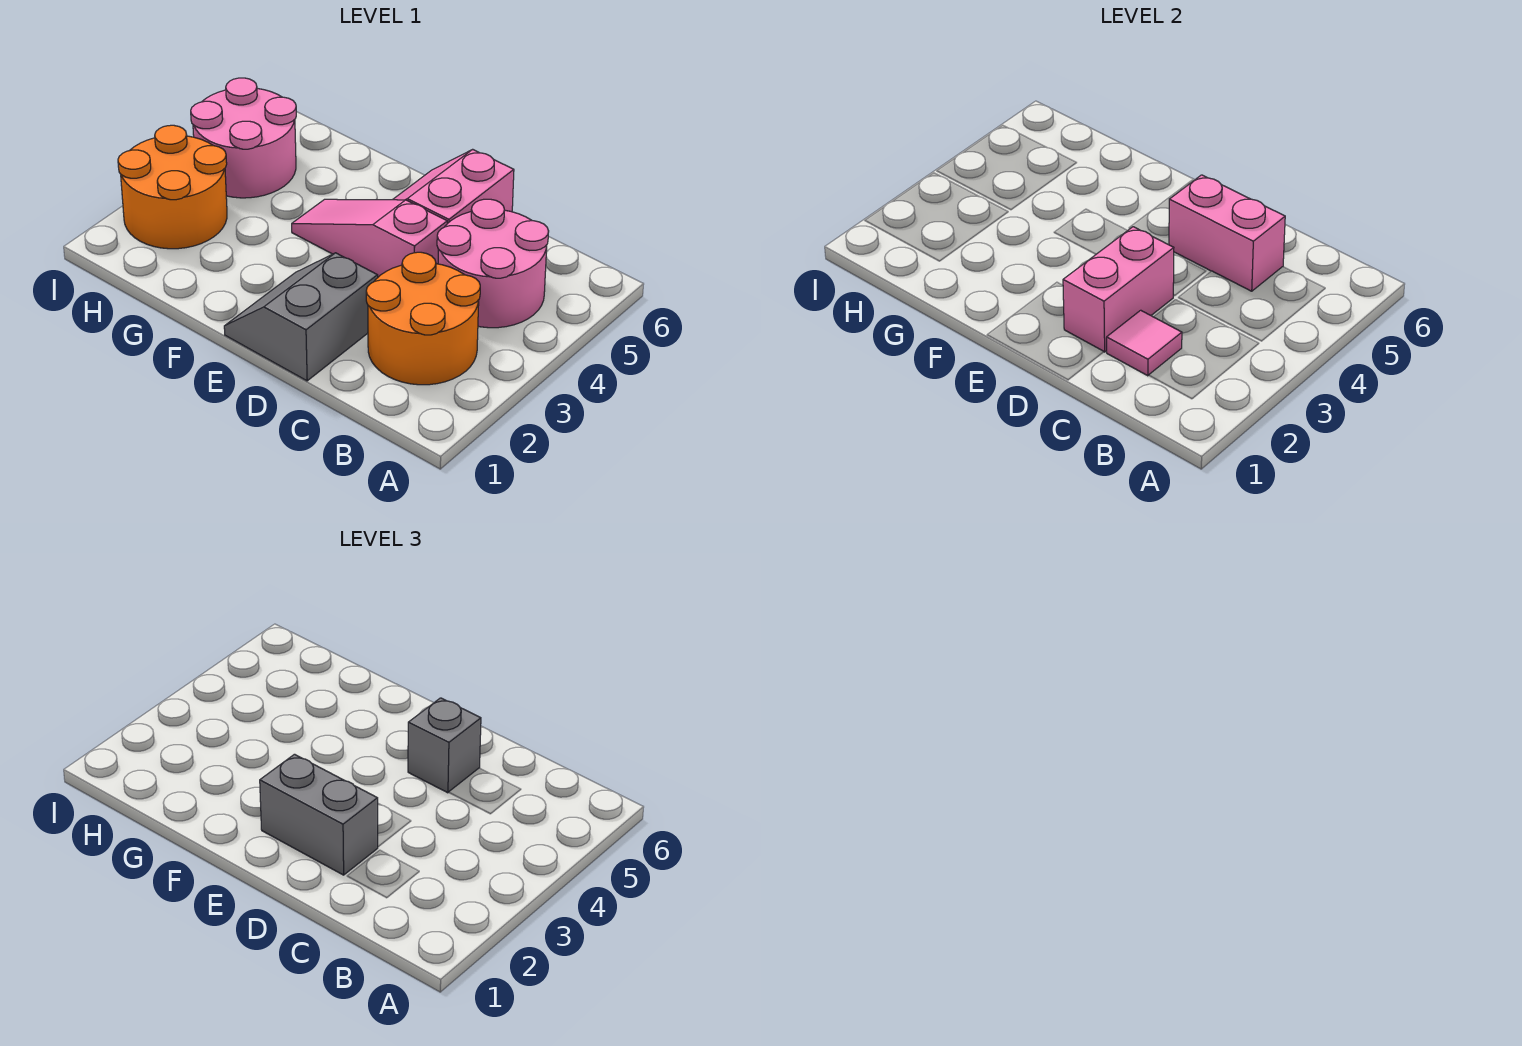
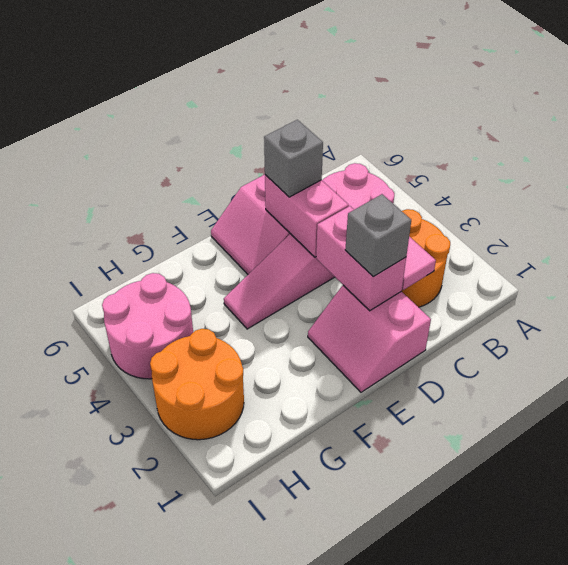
pink brick C5:D5 level 2 -> pink brick D4:D5 level 2
grey slope D1:E2 level 1 top D -> pink slope D1:E2 level 1 top D
grey brick D2:E2 level 3 -> grey brick D2 level 3

